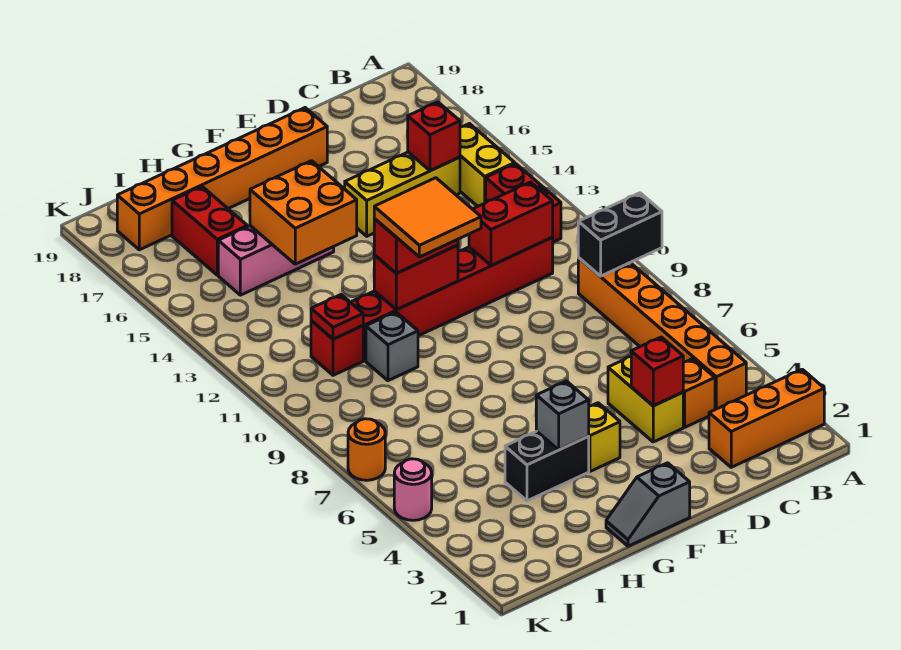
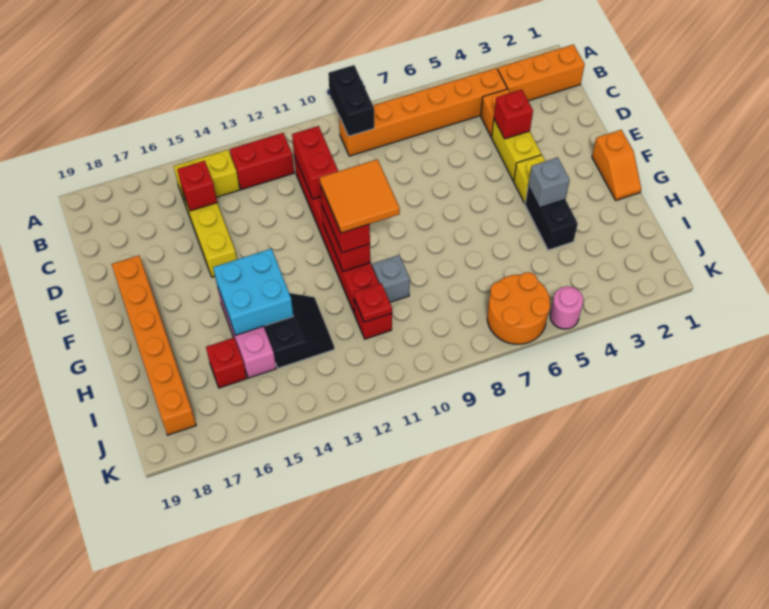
orange brick A2:C2 level 1 -> orange brick B1:B3 level 1
yellow brick D4:D5 level 1 -> yellow brick D4:E4 level 1
grey slope F1:G1 level 1 top F -> orange slope F1:G1 level 1 top F
orange brick G14:H15 level 2 -> cyan brick G14:H15 level 2
none -> black slope H13:I14 level 1 top 14
red brick I16:I17 level 1 -> red brick I16 level 1
orange round brick K7 level 1 -> orange round brick J6:K7 level 1

